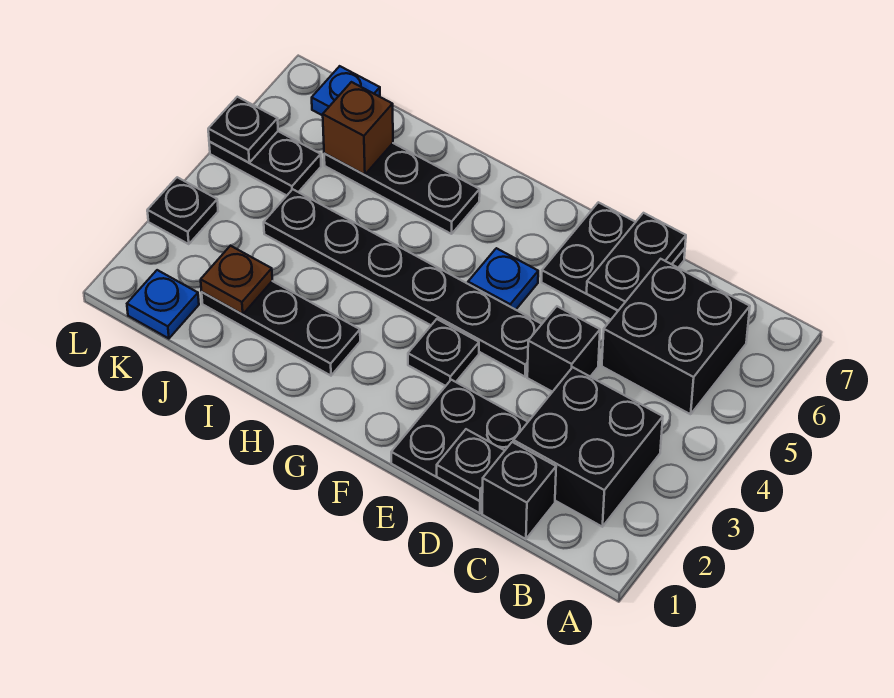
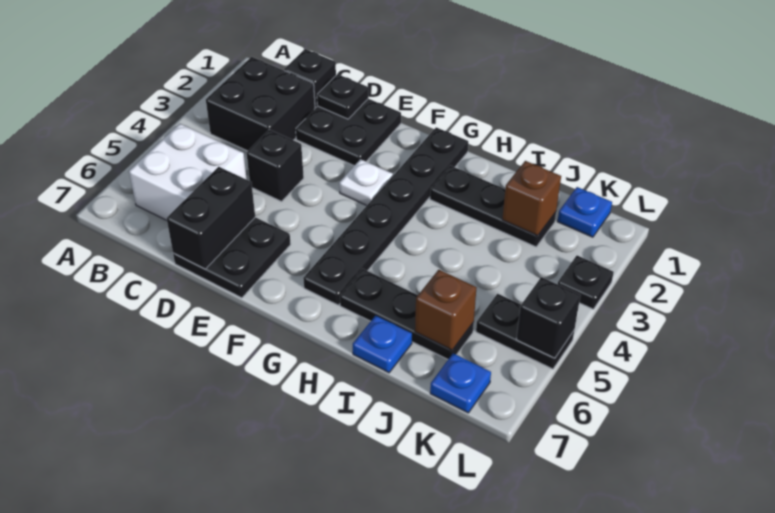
black brick B5:C6 level 1 -> white brick B5:C6 level 1
black plate D6:D7 level 2 -> black brick D6:D7 level 2
black plate E4:J4 level 1 -> black plate G1:G6 level 1
black plate F3 level 1 -> white plate F3 level 1
blue plate F5 level 1 -> blue plate I7 level 1
brown plate J2 level 2 -> brown brick J2 level 2
black plate L5 level 2 -> black brick L5 level 2

